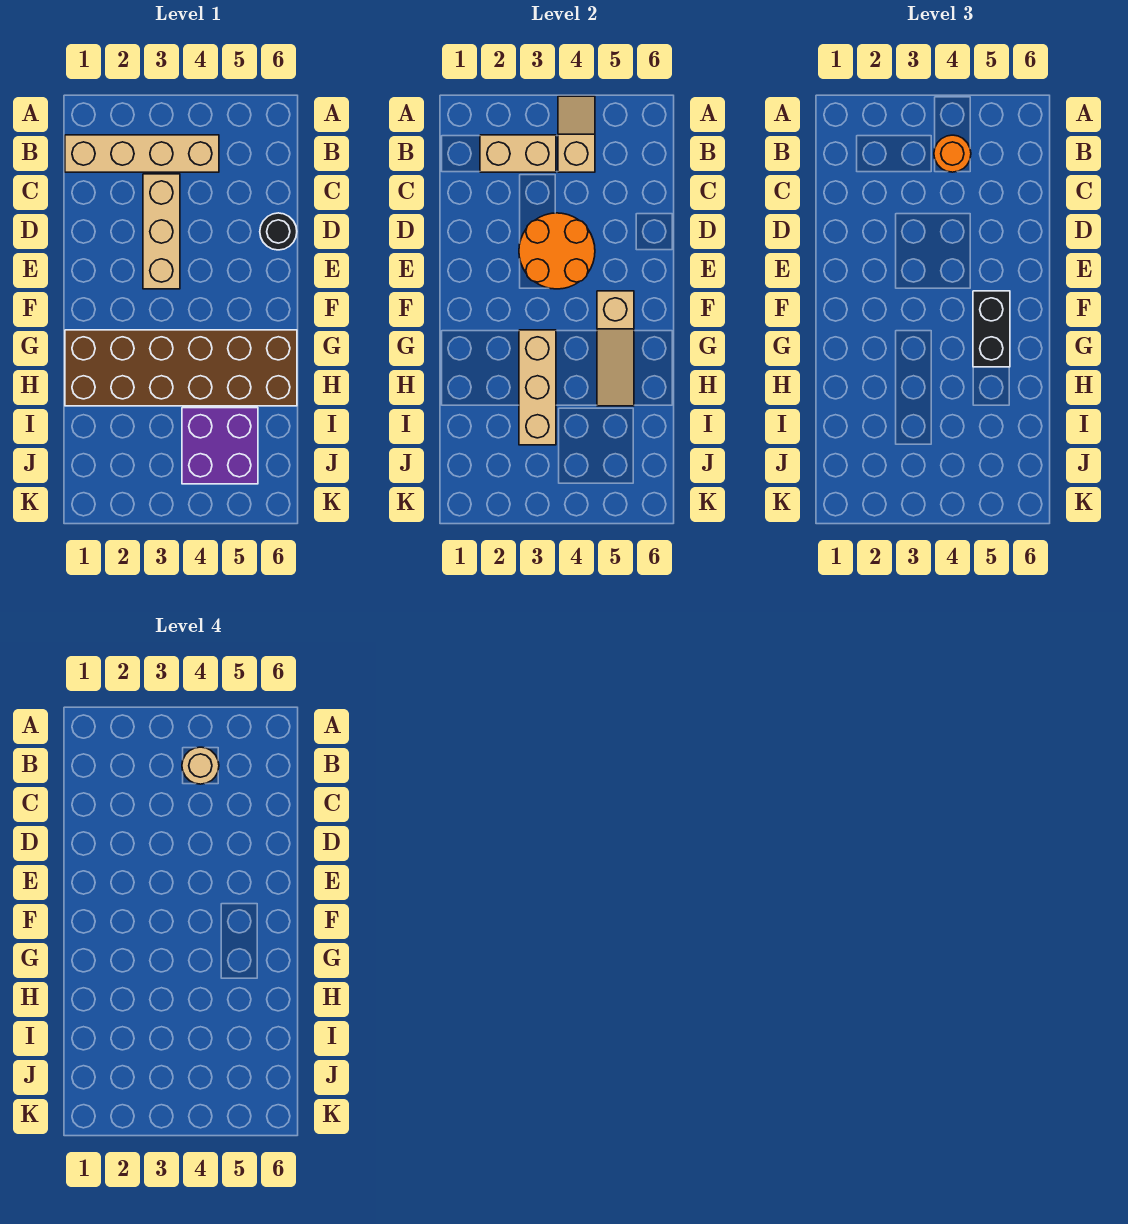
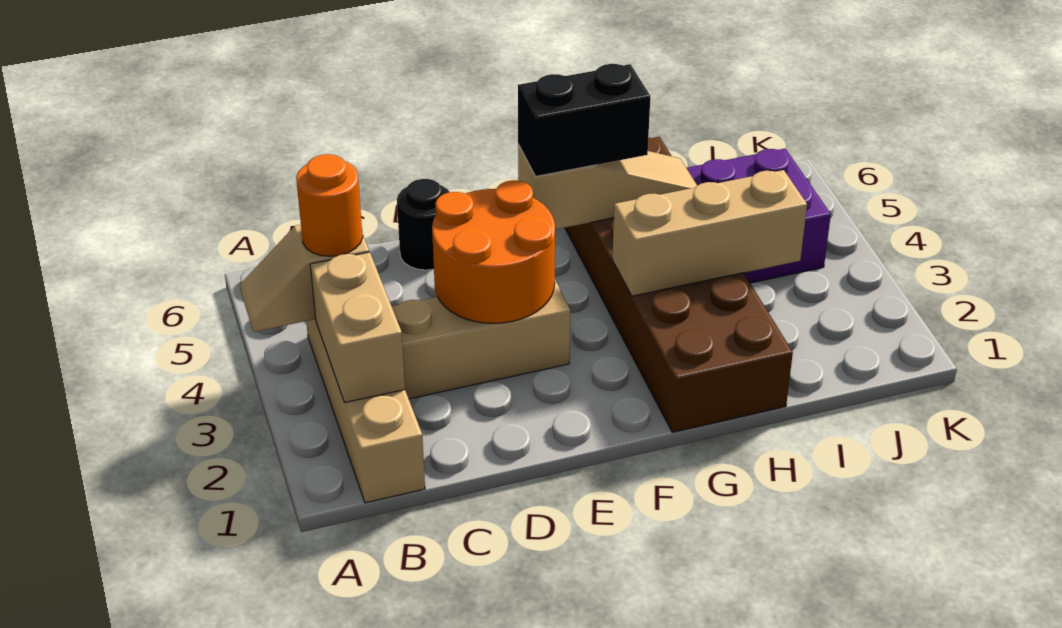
tan round brick B4 level 4 -> none

